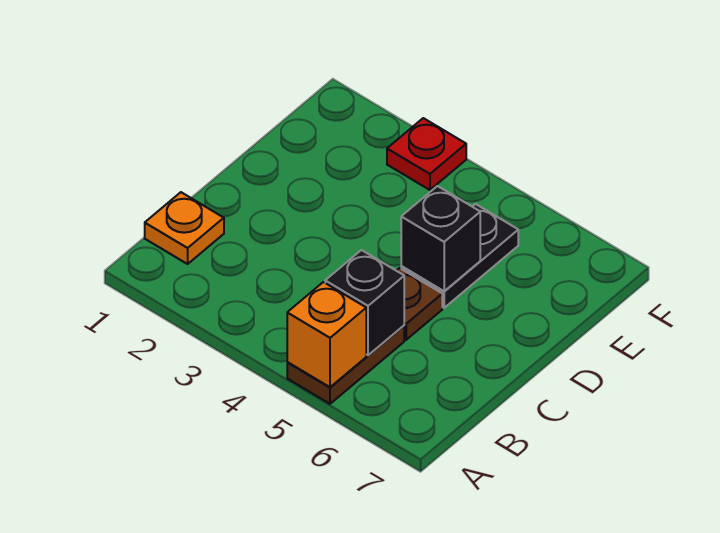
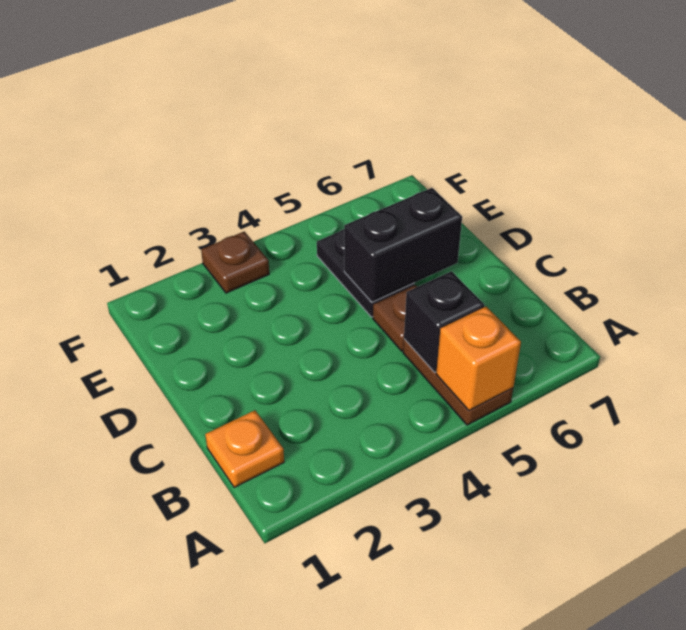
black brick D5 level 2 -> black brick D5:D6 level 2
red plate F3 level 1 -> brown plate F3 level 1

